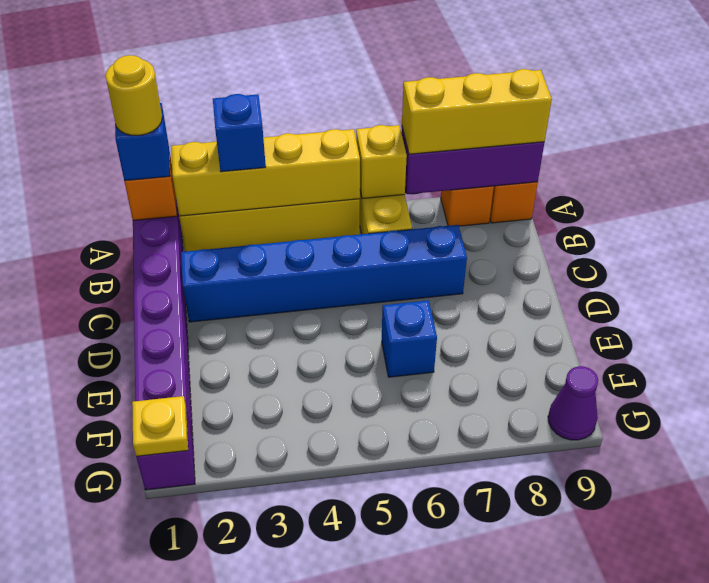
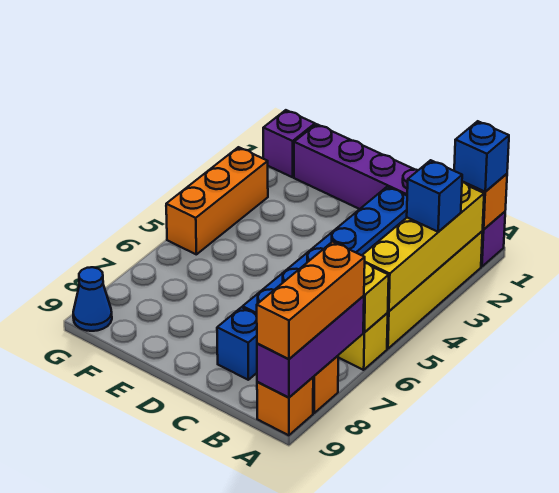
yellow round brick A1 level 4 -> none
yellow brick A7:A9 level 3 -> orange brick A7:A9 level 3
blue brick E6 level 1 -> blue brick C8 level 1
yellow plate G1 level 2 -> none
none -> orange brick G3:G5 level 1
purple cone G9 level 1 -> blue cone G9 level 1

